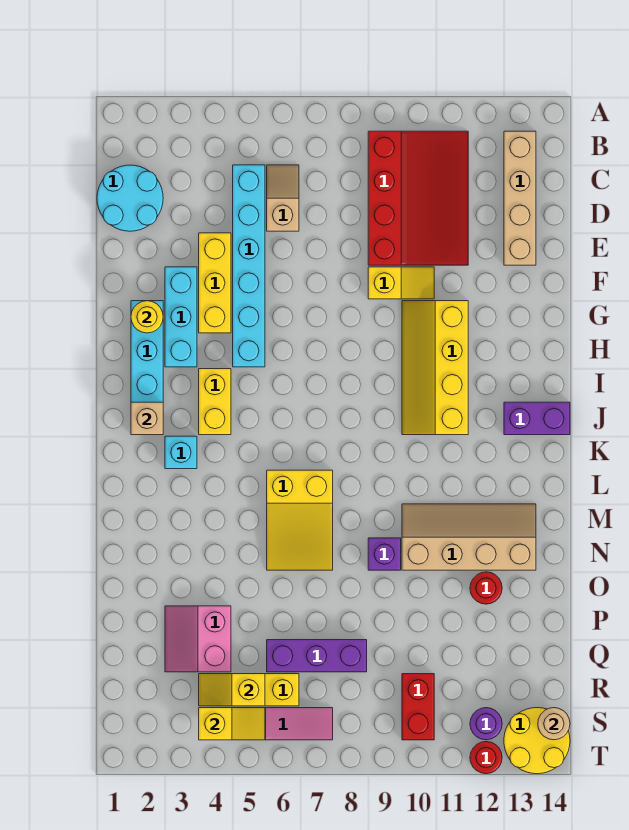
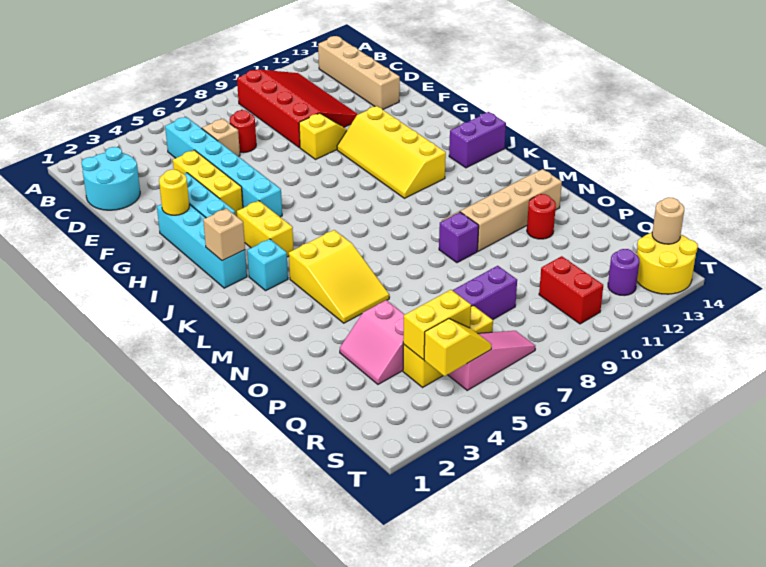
yellow slope L6:N7 level 1 top L -> yellow slope L4:N5 level 1 top L
yellow slope R4:R5 level 2 top 5 -> yellow brick R4:R5 level 2
red round brick T12 level 1 -> red round brick D7 level 1

